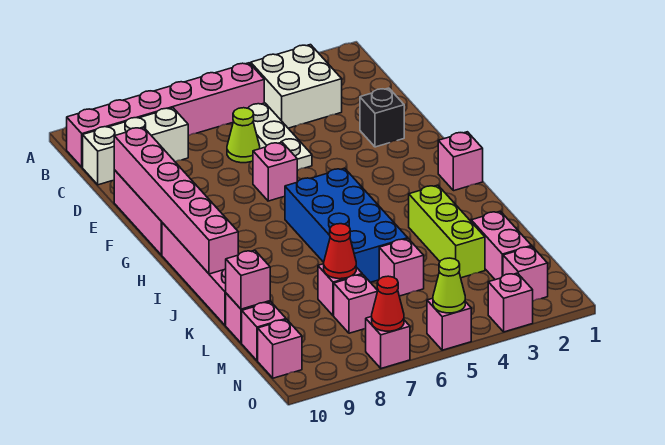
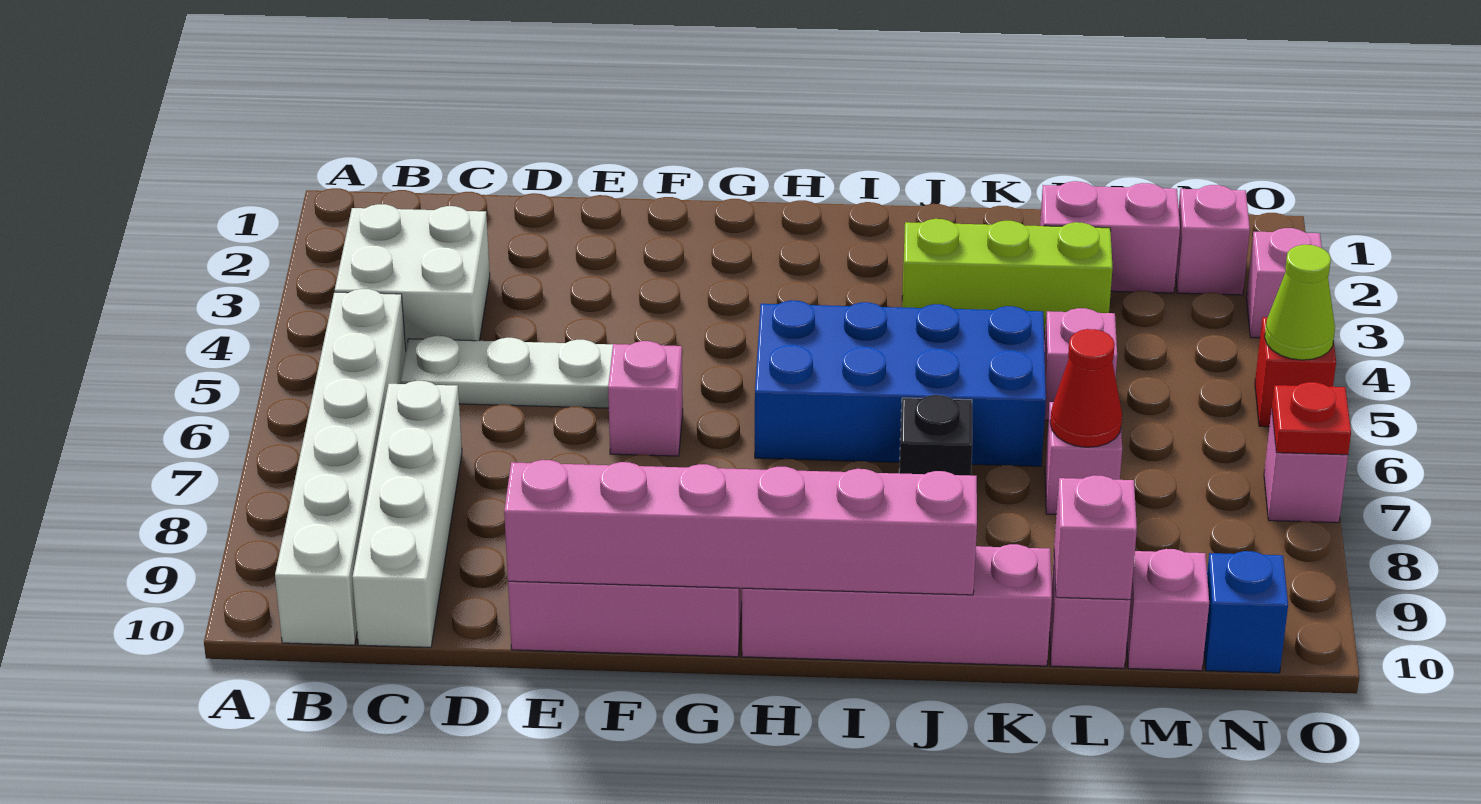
pink brick B5:B10 level 1 -> white brick B5:B10 level 1
white brick C8:C10 level 1 -> white brick C7:C10 level 1
lime cone D6 level 1 -> none
black brick E2 level 1 -> black brick J7 level 1
pink brick H1 level 1 -> none
pink brick M7 level 1 -> none
pink brick N10 level 1 -> blue brick N10 level 1
pink brick O5 level 1 -> red brick O5 level 1
red cone O7 level 2 -> red plate O7 level 2

